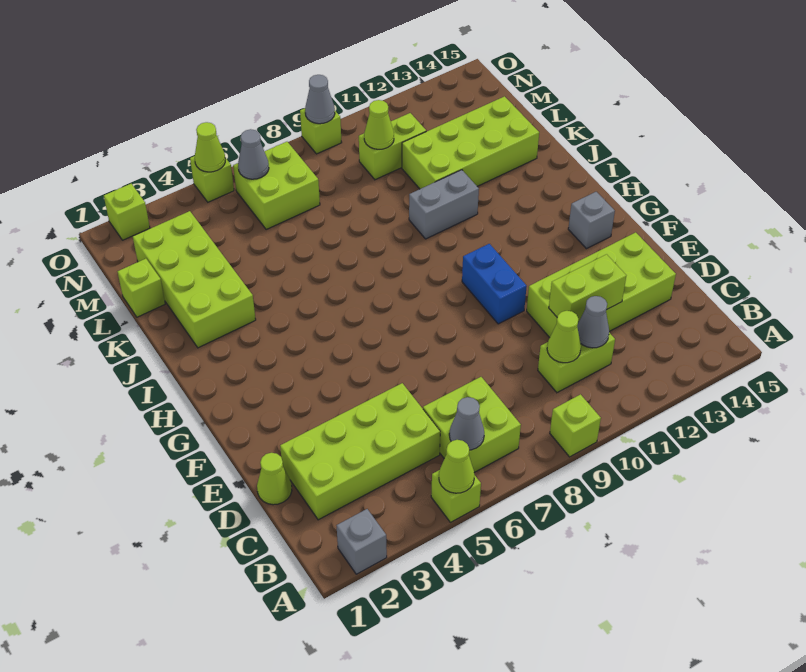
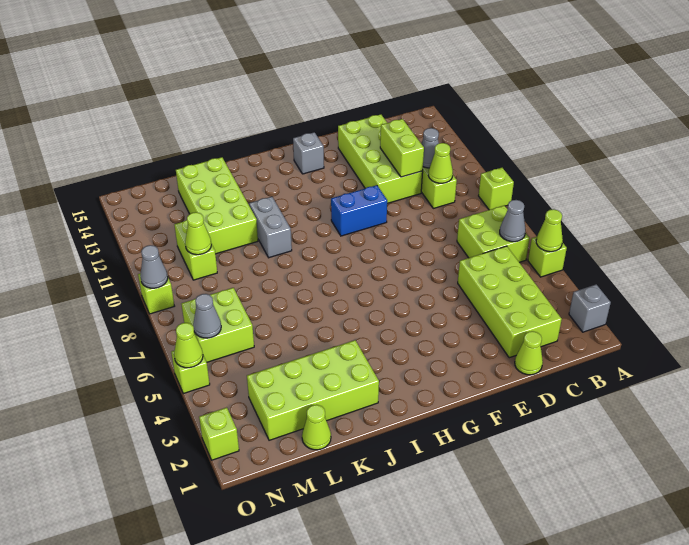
lime brick L1 level 1 -> lime cone L1 level 1

